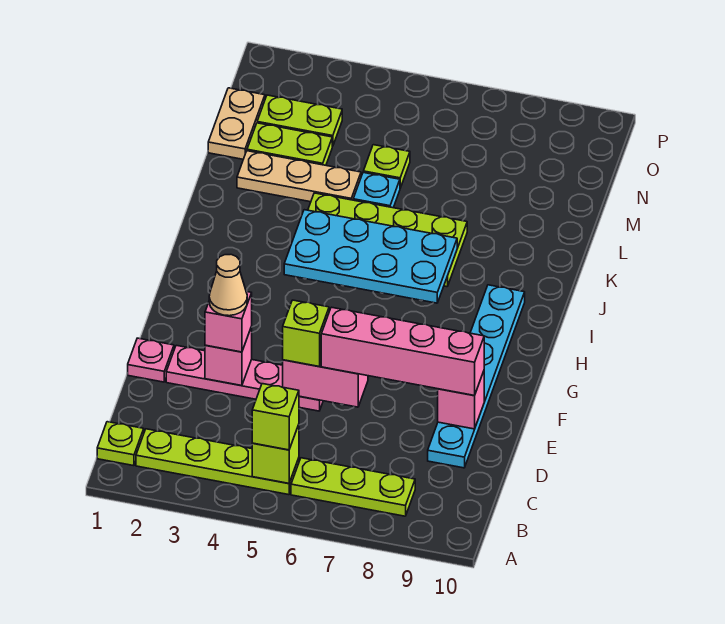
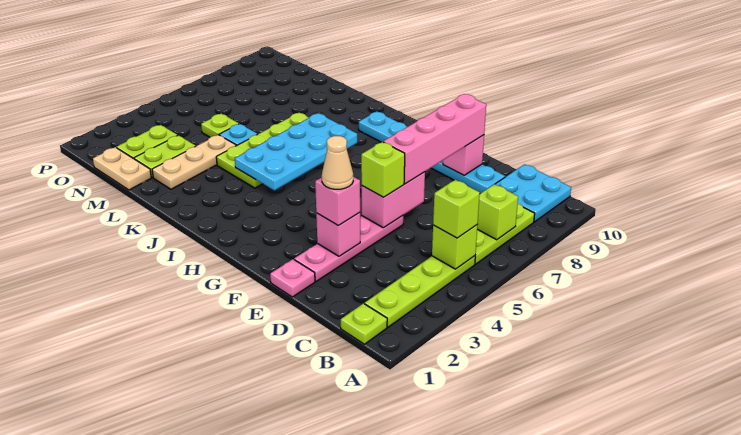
none -> lime brick B7 level 2
none -> cyan plate B9:C10 level 1

